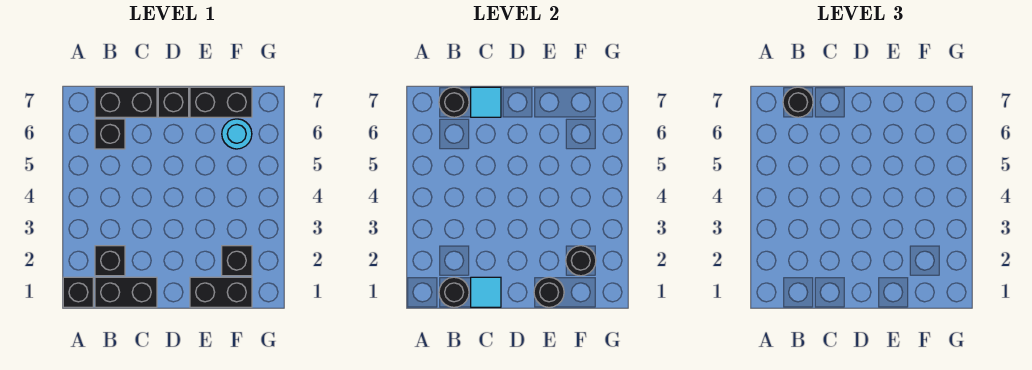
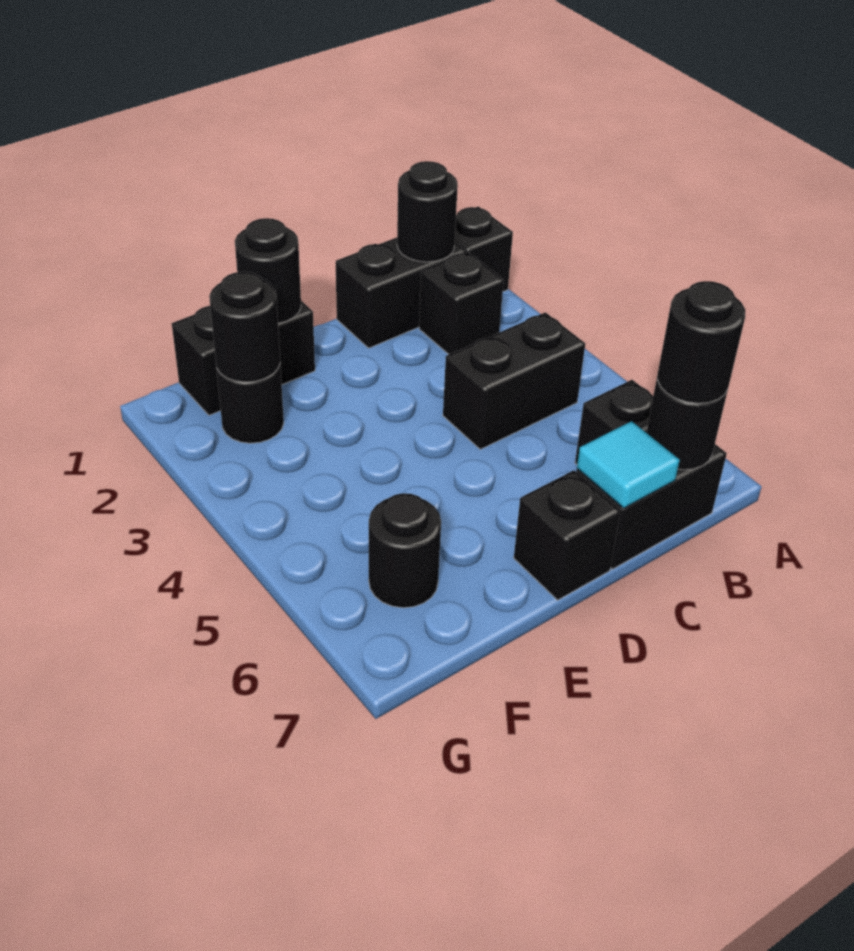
cyan tile C1 level 2 -> none
black brick E7:F7 level 1 -> black brick B4:C4 level 1
black brick F2 level 1 -> black round brick F2 level 1
cyan round brick F6 level 1 -> black round brick F6 level 1

